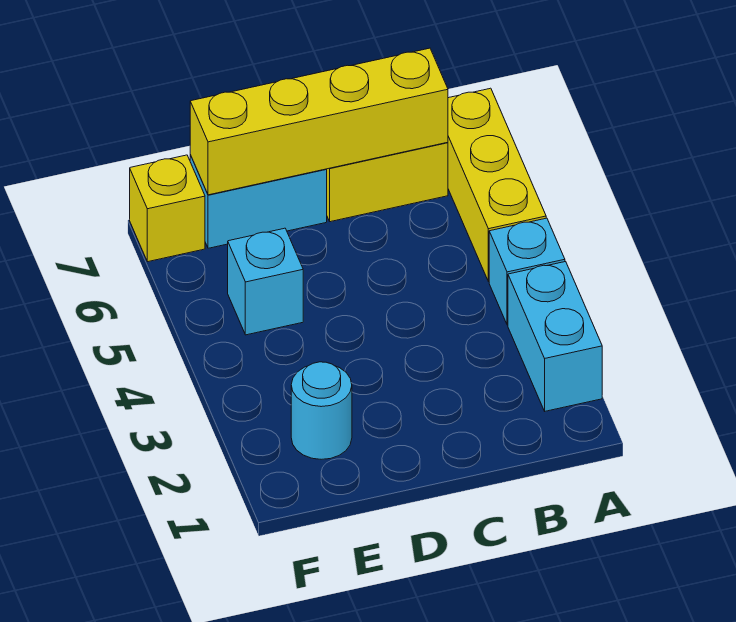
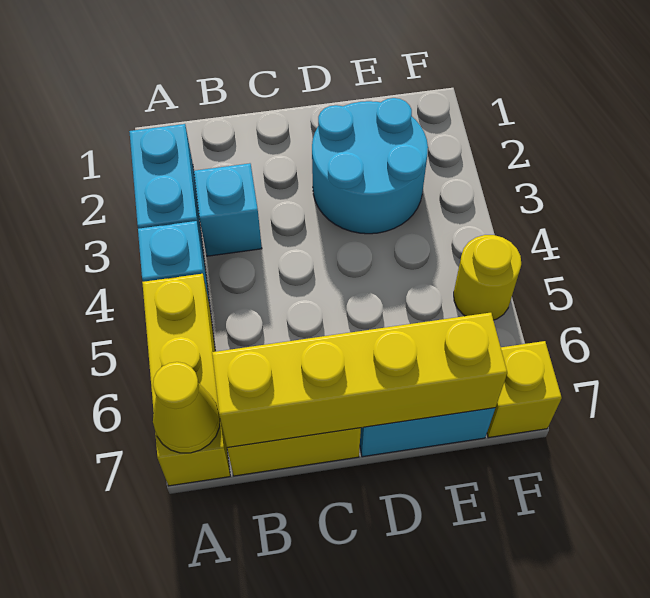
none -> yellow cone A7 level 2
cyan round brick E2 level 1 -> cyan round brick D2:E3 level 1
cyan brick E5 level 1 -> cyan brick B3 level 1
none -> yellow round brick F5 level 1

